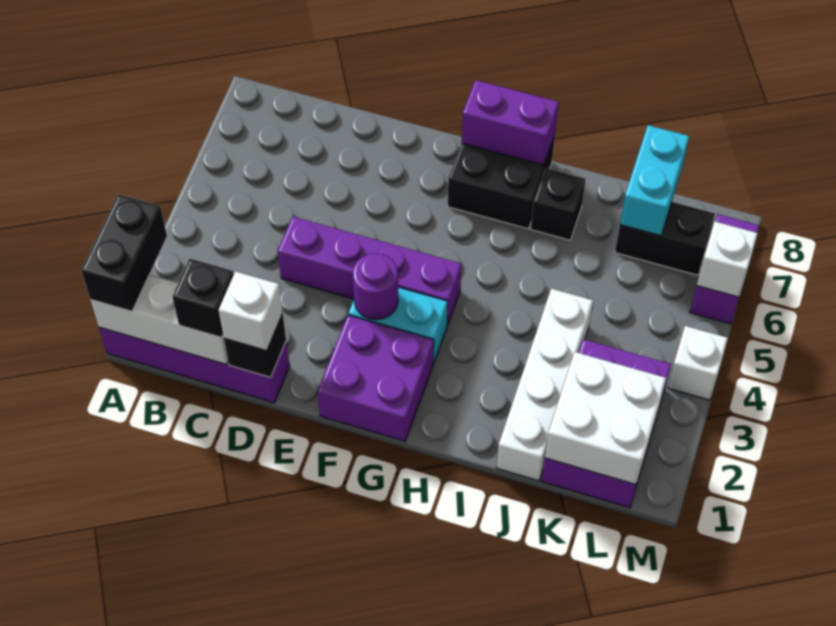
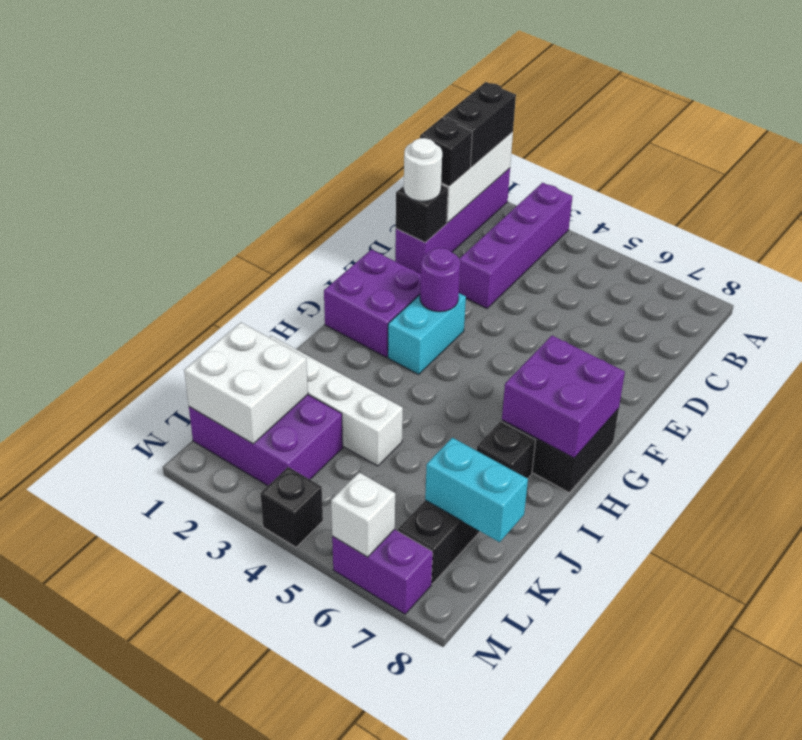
black brick A1:A2 level 3 -> black brick A1:B1 level 3
white brick D1 level 3 -> white round brick D1 level 3
purple brick D4:G4 level 1 -> purple brick A3:D3 level 1
purple brick G8:H8 level 2 -> purple brick G7:H8 level 2
white brick M4 level 1 -> black brick M4 level 1

